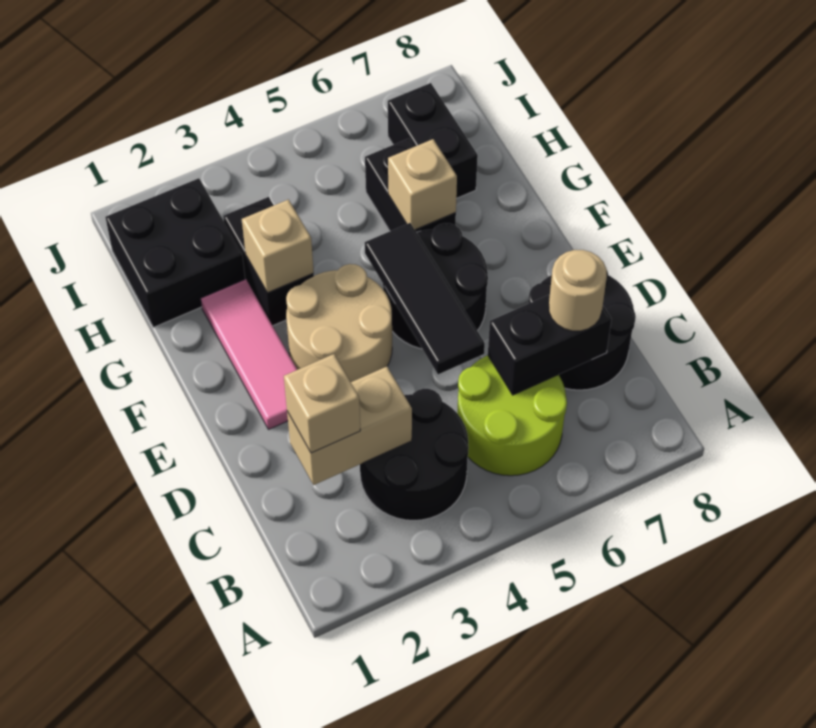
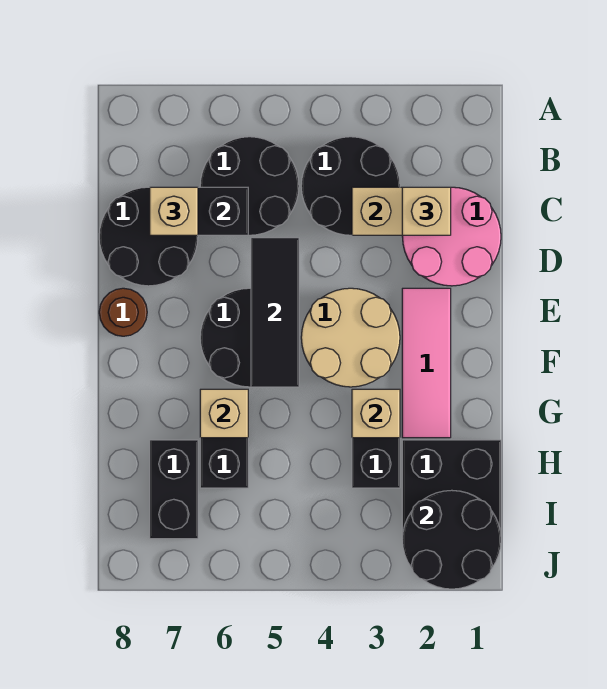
lime round brick B5:C6 level 1 -> black round brick B5:C6 level 1
none -> pink round brick C1:D2 level 1
tan round brick C7 level 3 -> tan brick C7 level 3
none -> brown round brick E8 level 1
none -> black round brick I1:J2 level 2

